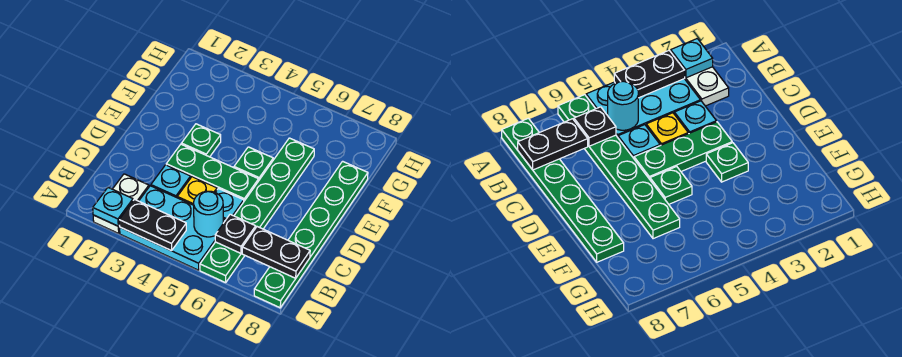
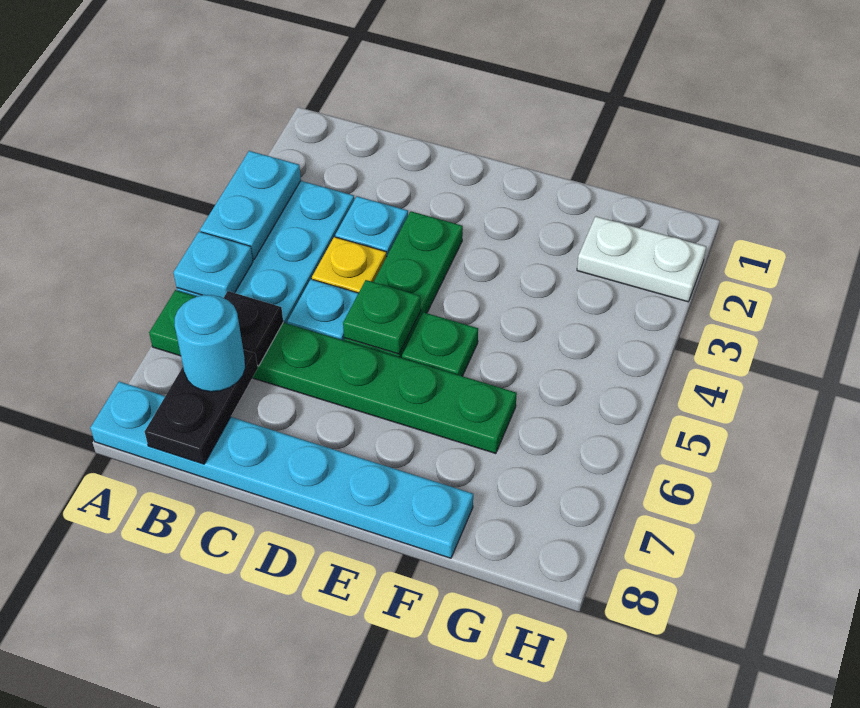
white plate A2:B2 level 1 -> white plate G2:H2 level 1
cyan plate A2 level 2 -> cyan plate A5 level 2
black plate A3:A4 level 2 -> cyan plate A3:A4 level 2
green plate A8:F8 level 1 -> cyan plate A8:F8 level 1
cyan round brick B5 level 2 -> cyan round brick B7 level 3
green plate E3 level 1 -> green plate D5 level 2

